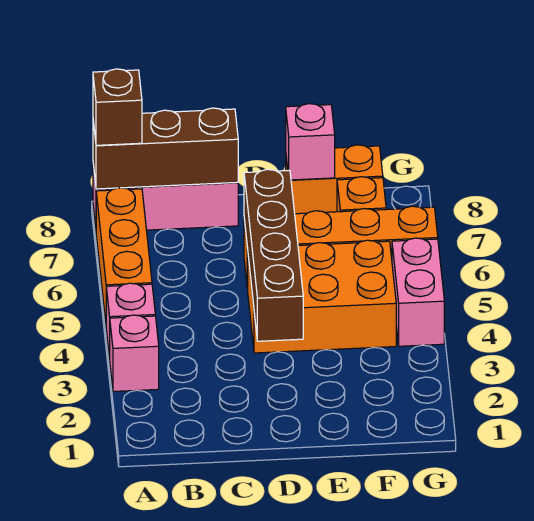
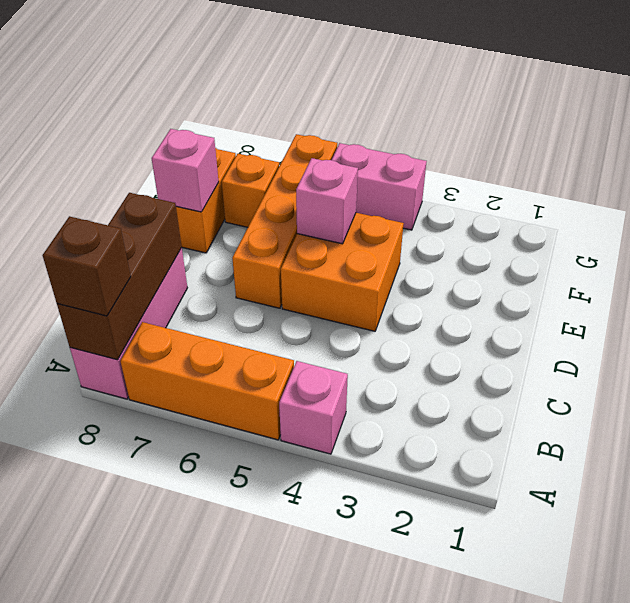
pink brick A3 level 1 -> pink brick E5 level 2
brown brick D3:D6 level 2 -> none
orange brick D4:F5 level 1 -> orange brick D4:E5 level 1

